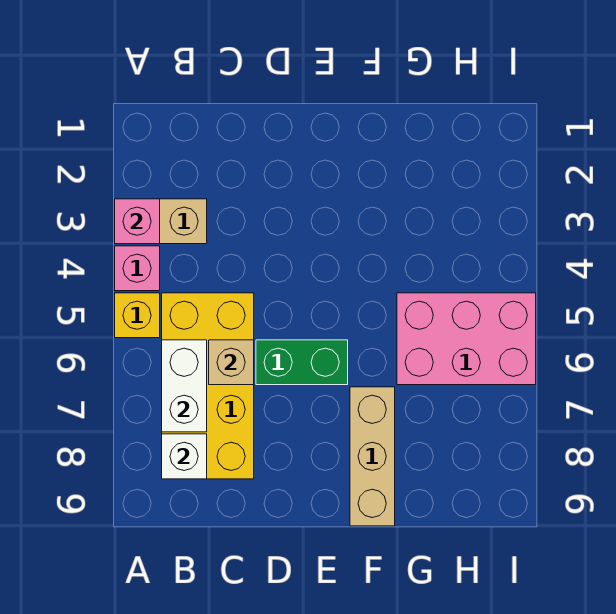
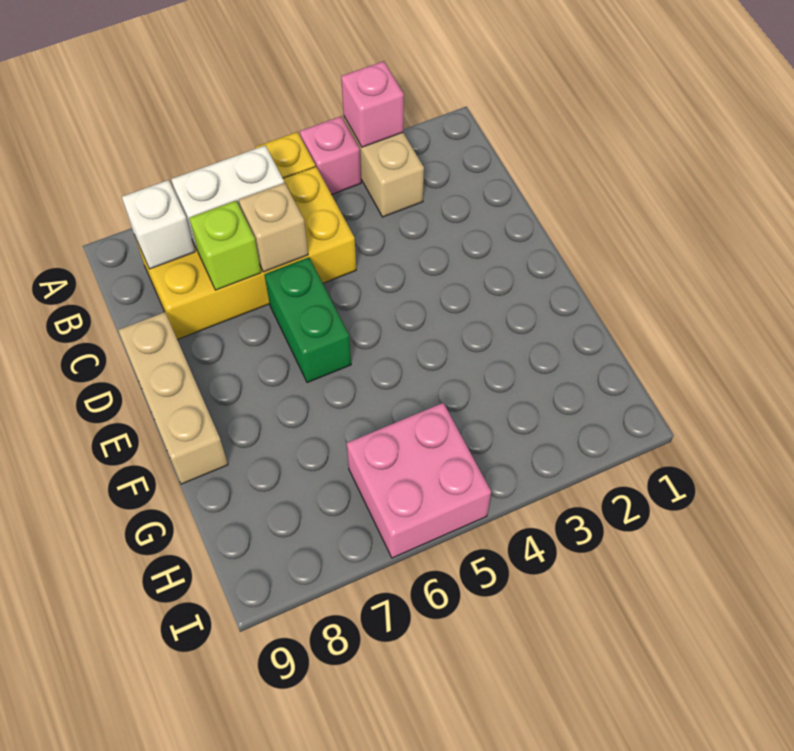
none -> lime brick C7 level 2
tan brick F7:F9 level 1 -> tan brick D9:F9 level 1
pink brick G5:I6 level 1 -> pink brick H5:I6 level 1

